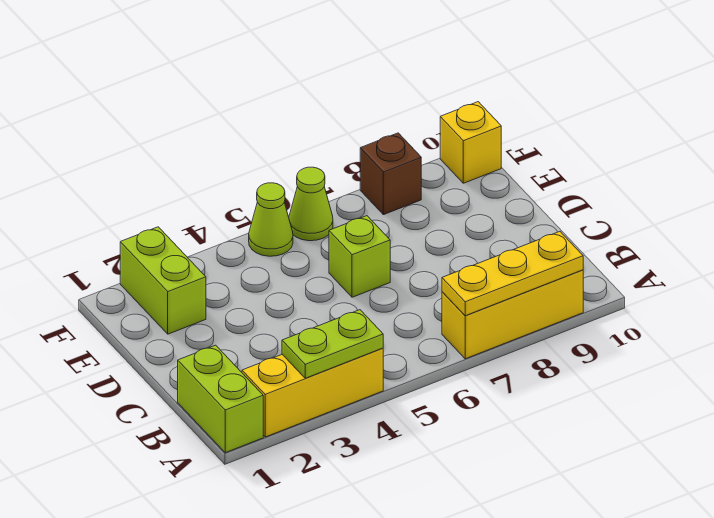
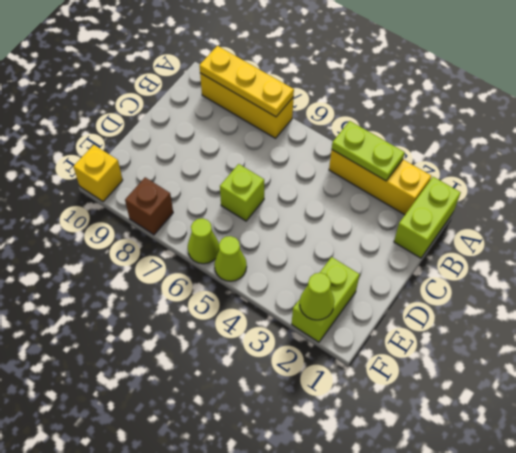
none -> lime cone F2 level 2

